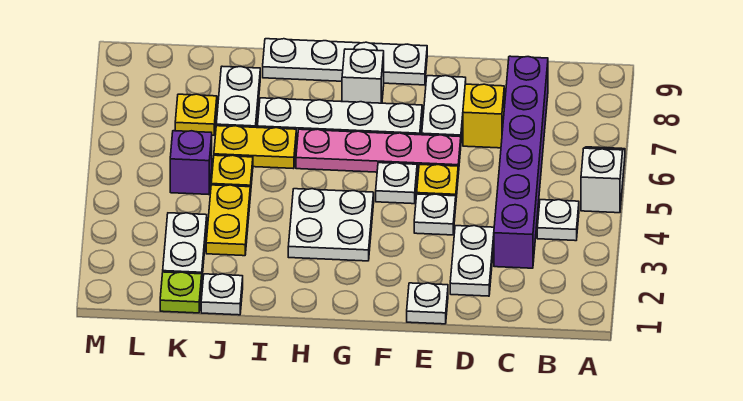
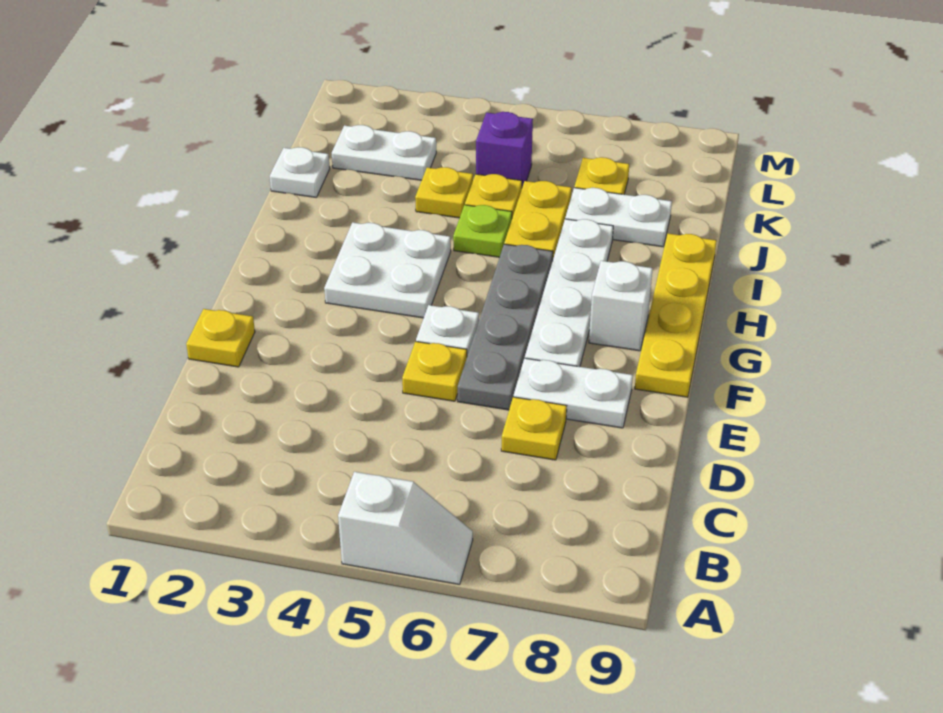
white plate B4 level 1 -> none
purple brick C3:C8 level 1 -> none
white plate D2:D3 level 1 -> none
yellow brick D7 level 1 -> yellow plate D7 level 1
white plate E1 level 1 -> yellow plate E1 level 1
white plate E4 level 1 -> none
pink plate E6:H6 level 1 -> grey plate E6:H6 level 1
white plate F9:I9 level 1 -> yellow plate F9:I9 level 1
yellow plate J3:J4 level 1 -> yellow plate J4 level 1
lime plate K1 level 1 -> lime plate I5 level 1

